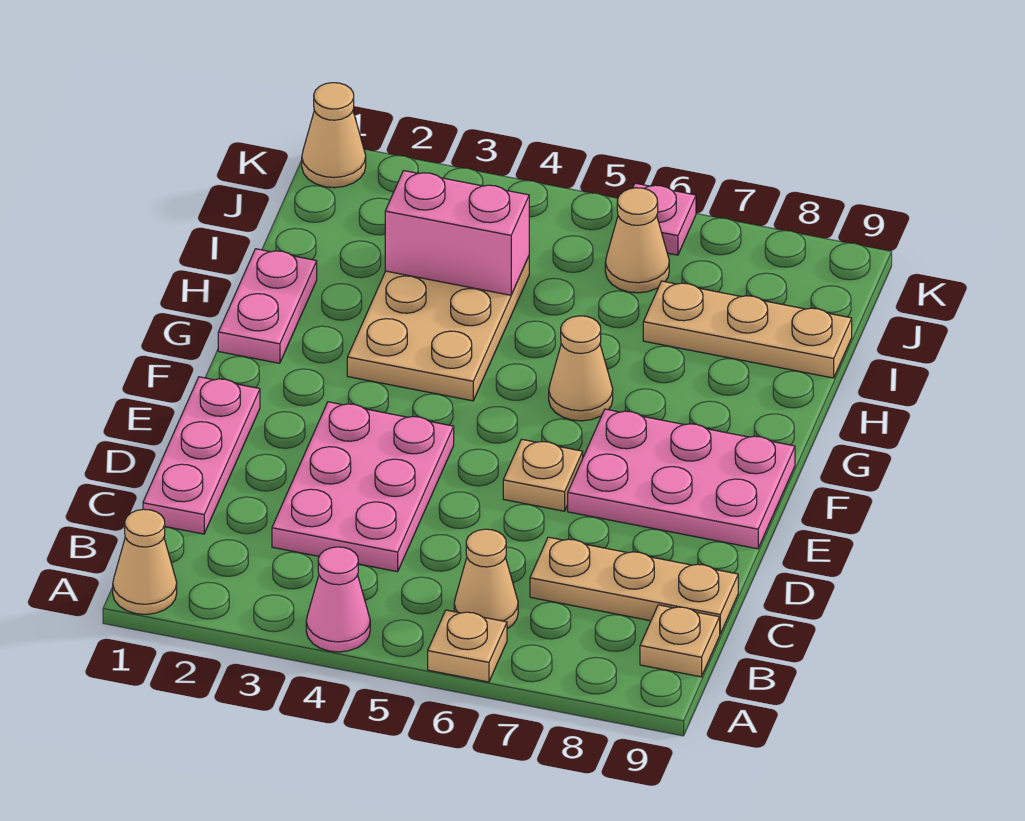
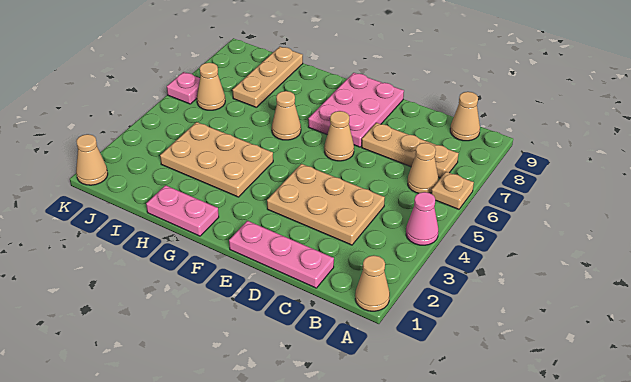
tan plate B9 level 1 -> tan cone B9 level 1
pink plate C3:E4 level 1 -> tan plate C3:E4 level 1
tan plate C7:C9 level 1 -> tan plate B7:D7 level 1
tan plate E6 level 1 -> tan cone E6 level 1
pink brick I3:I4 level 2 -> none

